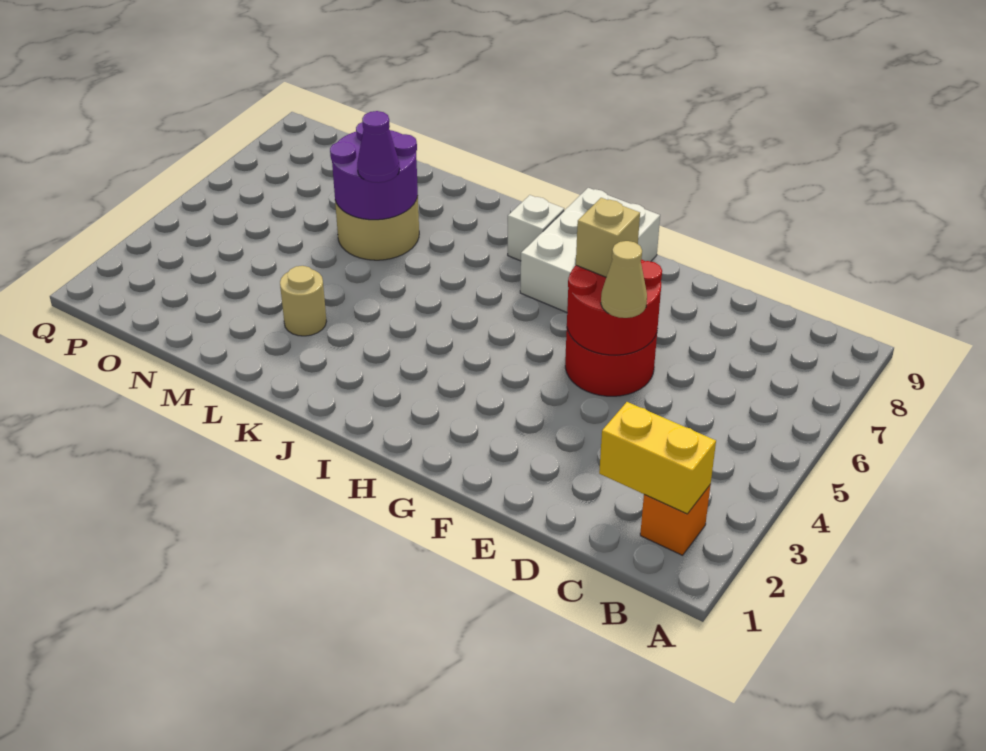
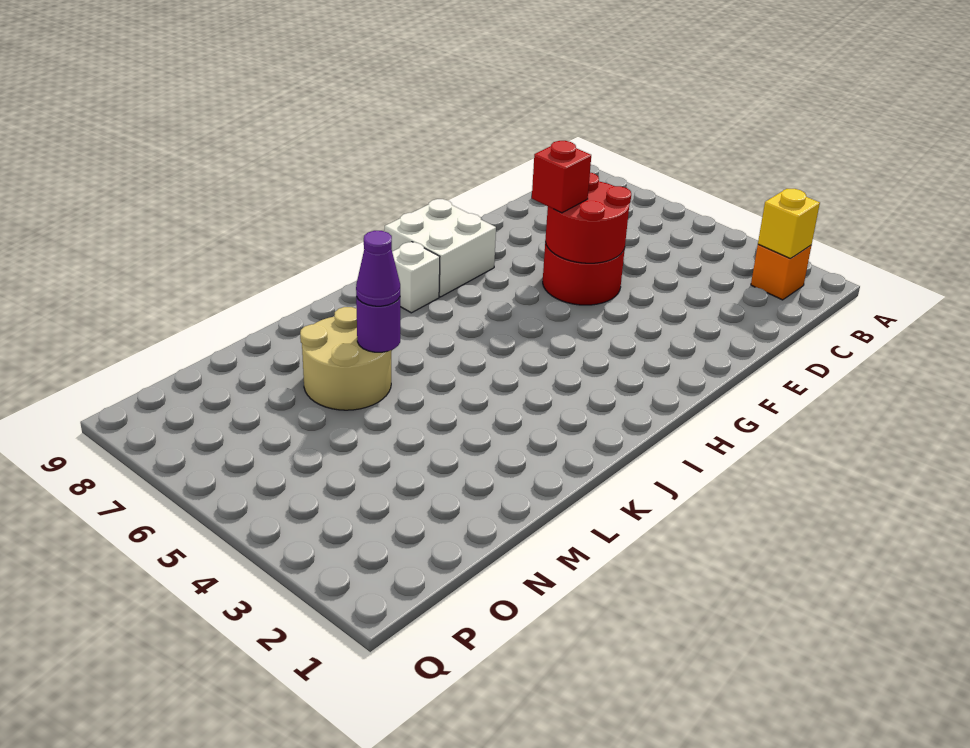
yellow brick B2:C2 level 2 -> yellow brick B2 level 2
tan cone E5 level 3 -> none
tan brick F6 level 3 -> red brick F6 level 3
white brick G7:H9 level 1 -> white brick G8:H9 level 1
tan round brick L3 level 1 -> none
purple round brick L6:M7 level 2 -> purple round brick L6 level 2

